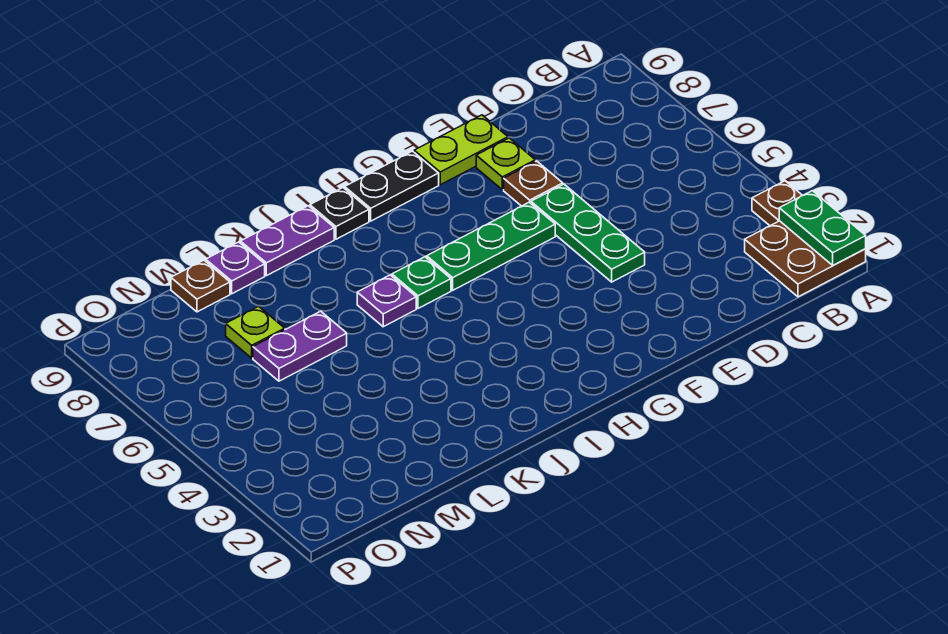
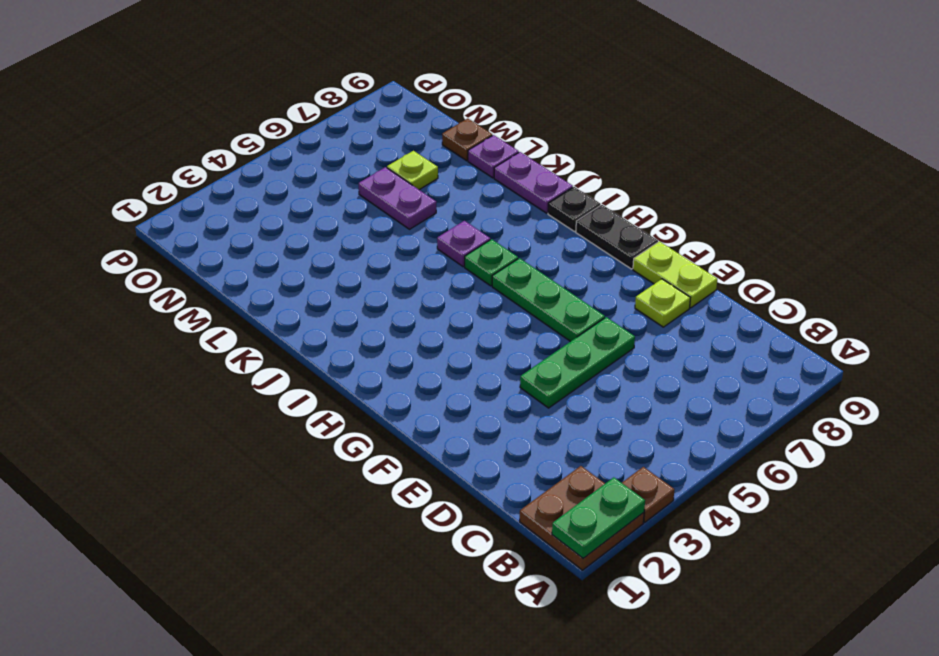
brown plate E7 level 1 -> none

